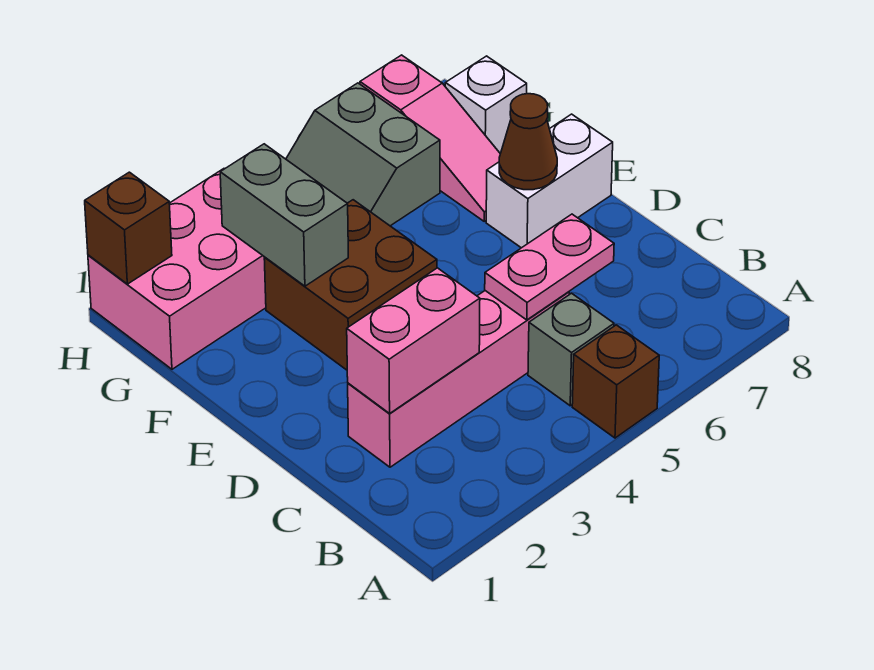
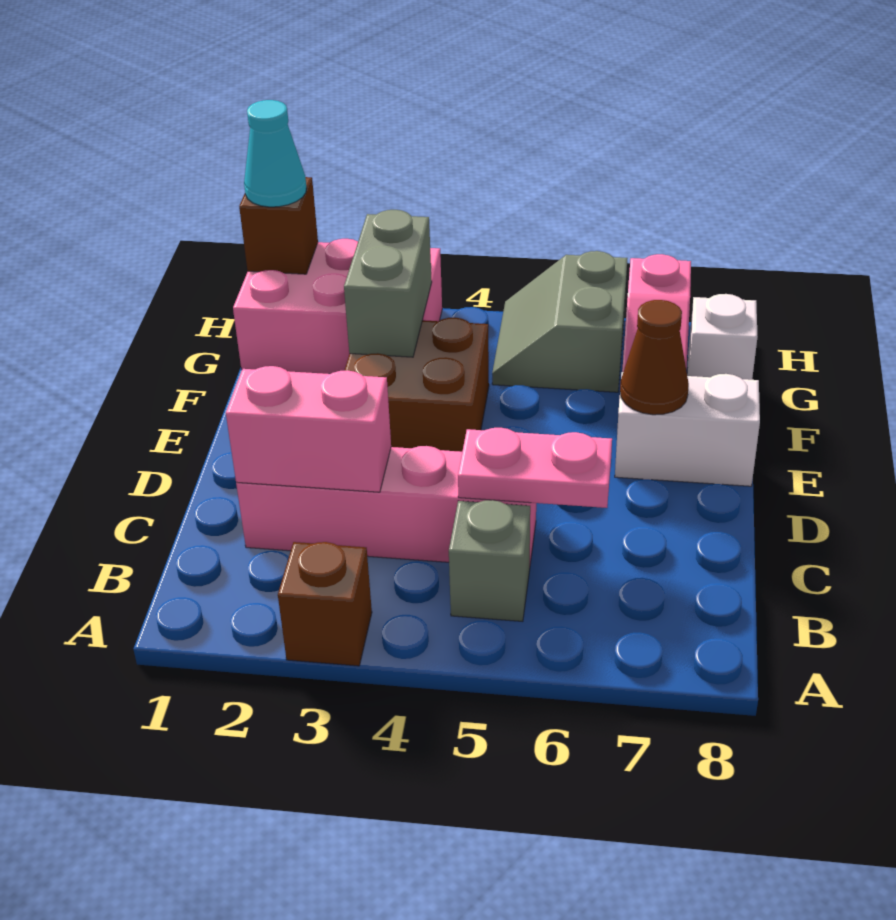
brown brick A5 level 1 -> brown brick A3 level 1
none -> cyan cone H1 level 3

